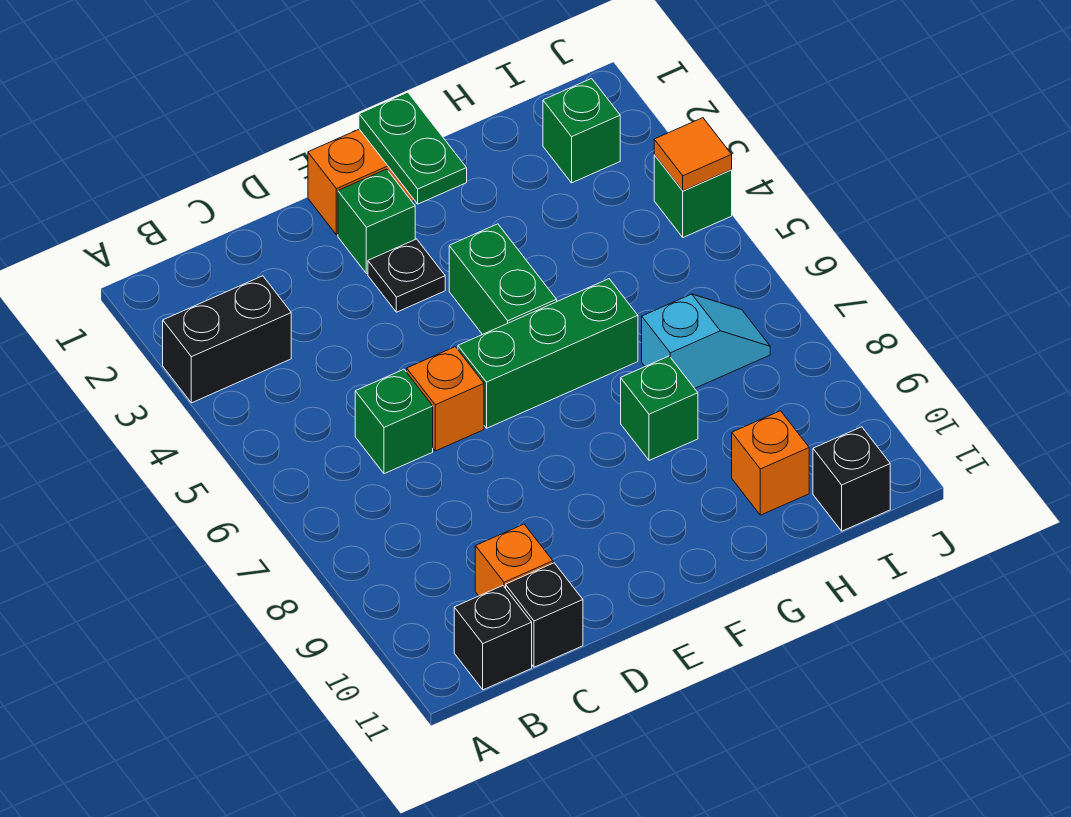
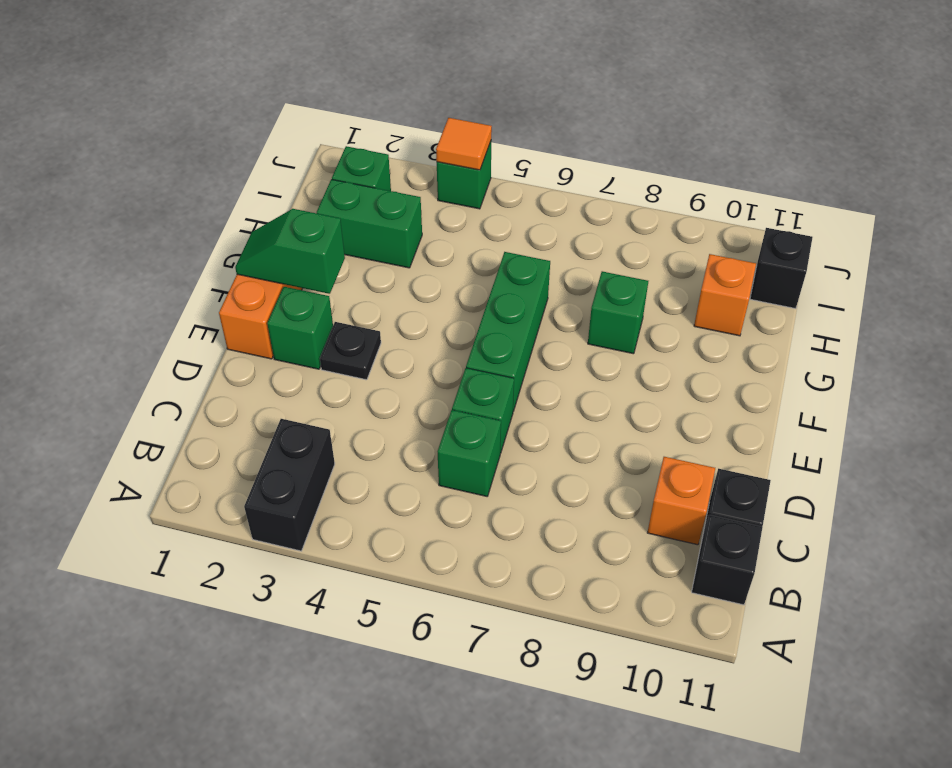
orange brick D6 level 1 -> green brick D6 level 1
green plate F1:F2 level 2 -> green slope F1:F2 level 2 top 2
green brick F4:F5 level 1 -> green brick H2:H3 level 1
cyan slope H7:I7 level 1 top H -> none

